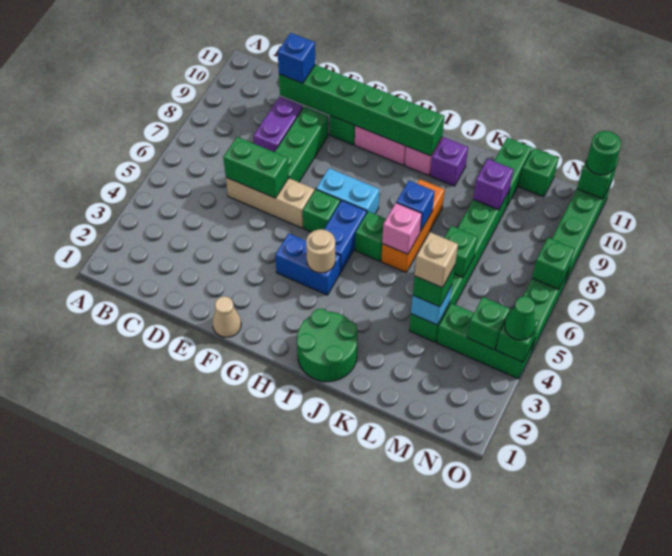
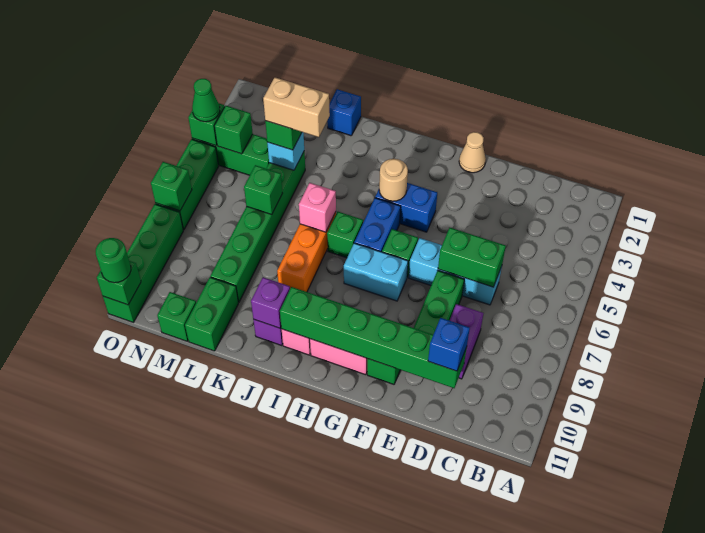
tan brick D6:F6 level 1 -> cyan brick D6:F6 level 1
green round brick I1:J2 level 1 -> none
blue brick J7 level 2 -> blue brick K1 level 1
tan brick L4 level 4 -> tan brick K4:L4 level 4
purple brick L9 level 2 -> purple brick J10 level 2

